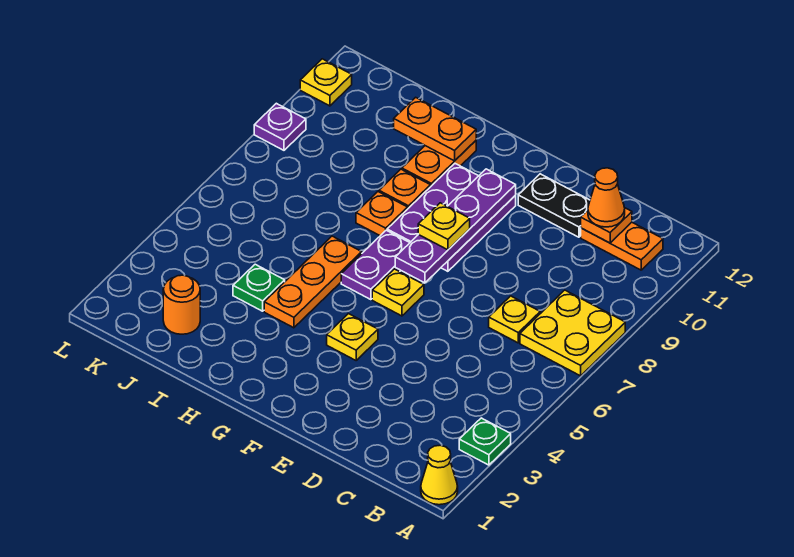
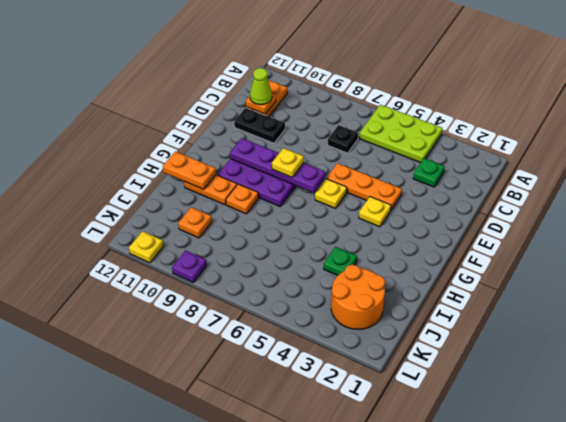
yellow cone A1 level 1 -> none
green plate A3 level 1 -> green plate C3 level 1
none -> lime plate A4:B6 level 1
yellow plate A7:B8 level 1 -> none
yellow plate C7 level 1 -> black plate C7 level 1
orange cone C11 level 3 -> lime cone C11 level 3
black plate D11:E11 level 1 -> black plate D10:D11 level 1
purple plate G6:G7 level 1 -> none
orange plate H4:H6 level 1 -> orange plate E4:E6 level 1
orange plate H8 level 1 -> orange plate J10 level 1
orange plate H11:I11 level 2 -> orange plate H11:H12 level 2
orange round brick J2 level 1 -> orange round brick J2:K3 level 1

